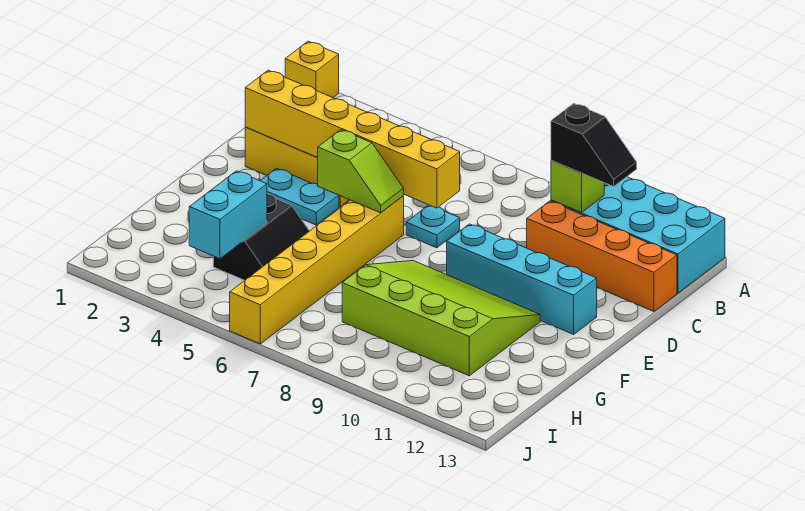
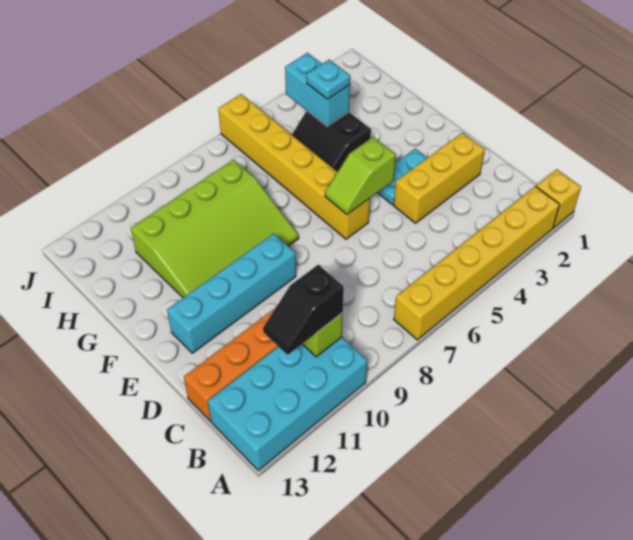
yellow brick D2:D7 level 2 -> yellow brick A2:A7 level 1
cyan plate D7 level 1 -> cyan plate H4 level 3

